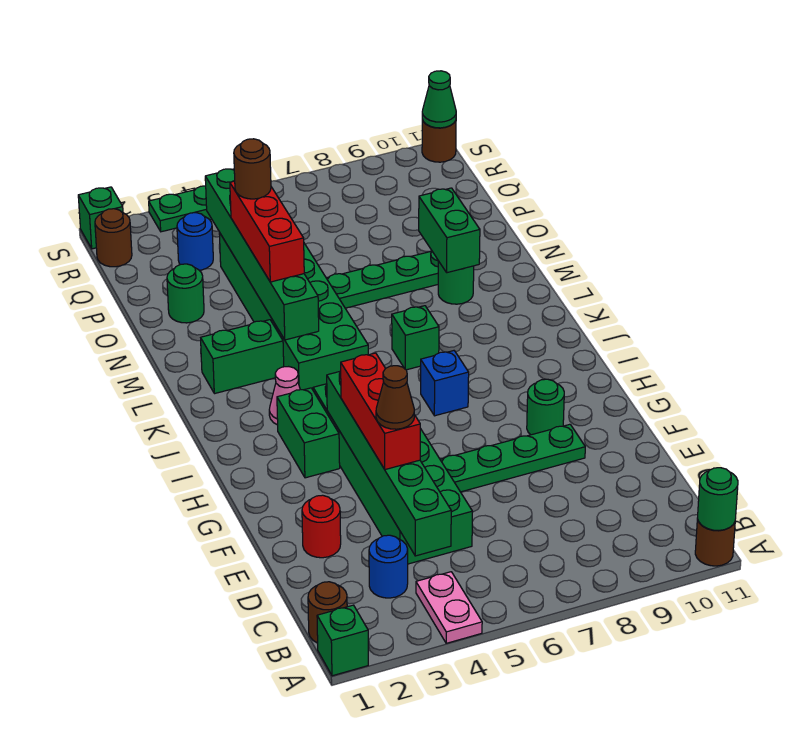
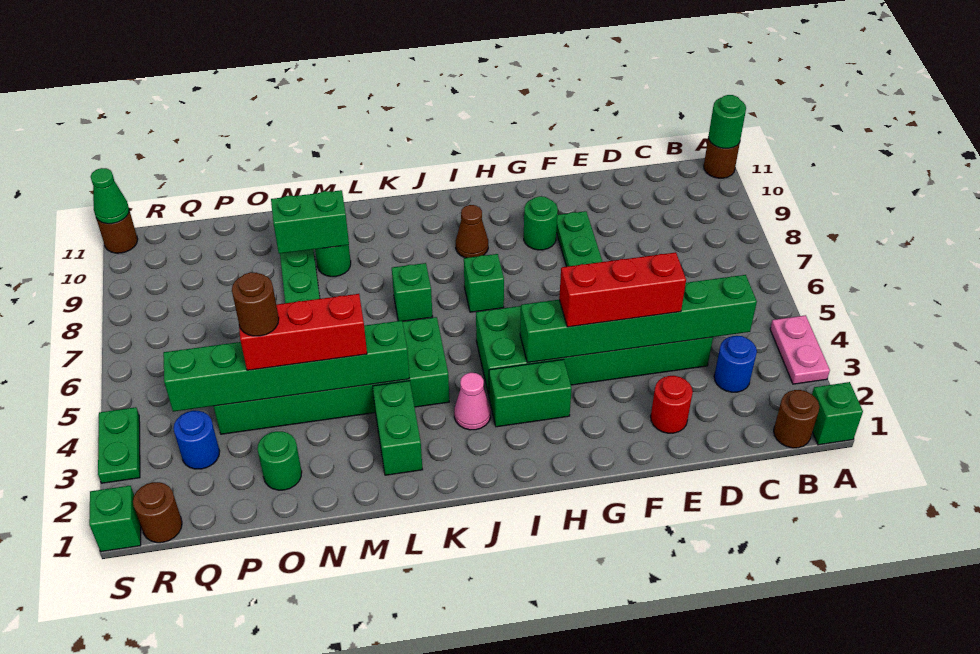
pink plate A4:B4 level 1 -> pink plate A3:A4 level 1
brown cone E4 level 4 -> brown cone I9 level 1
blue brick I7 level 1 -> green brick I7 level 1

